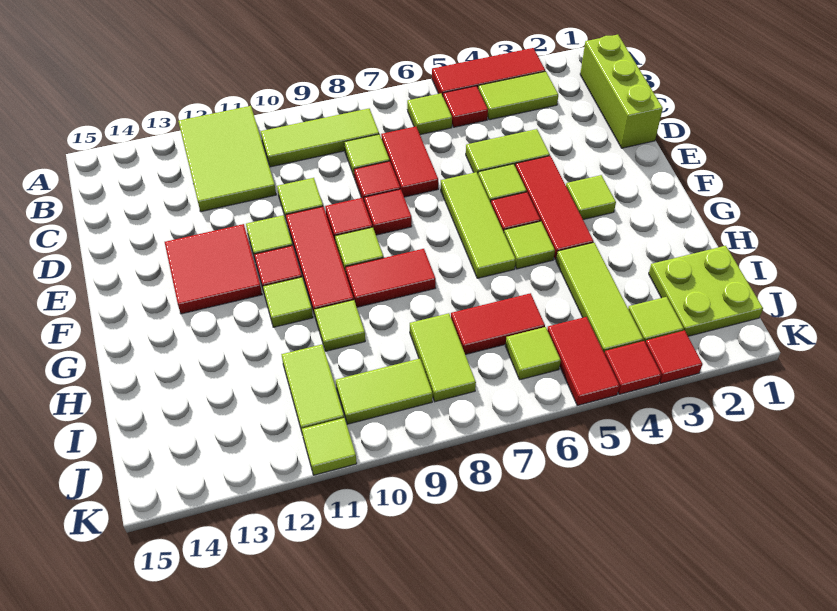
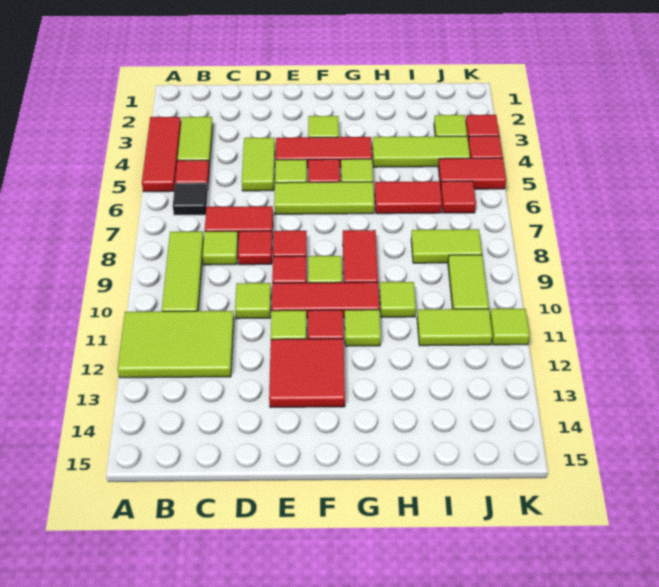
lime brick B1:D1 level 1 -> none
lime tile B6 level 1 -> black tile B6 level 1
lime plate I1:J2 level 1 -> none
red tile I6:I7 level 1 -> red tile H6:I6 level 1
lime tile J6 level 1 -> red tile J6 level 1

